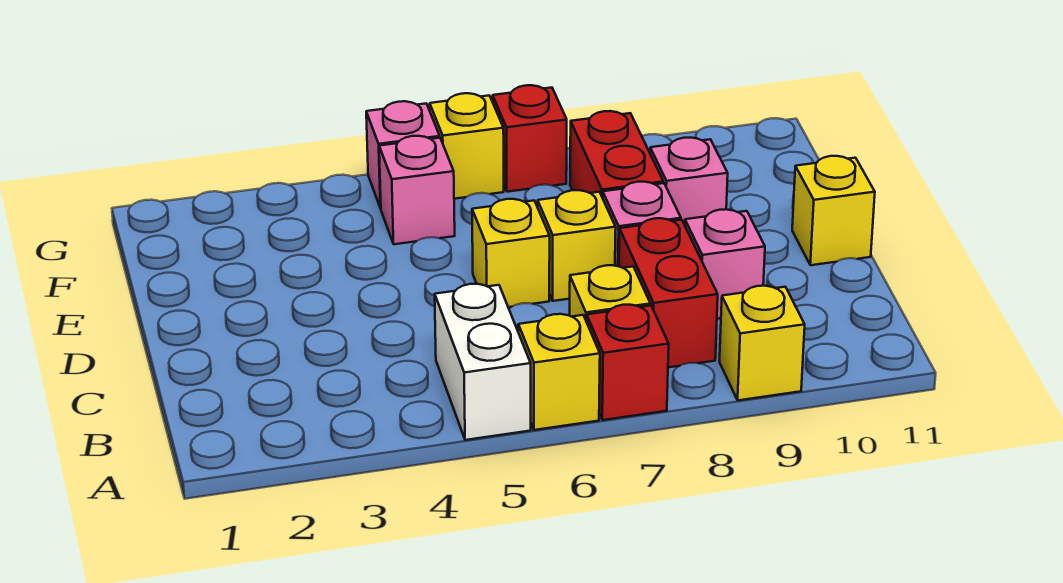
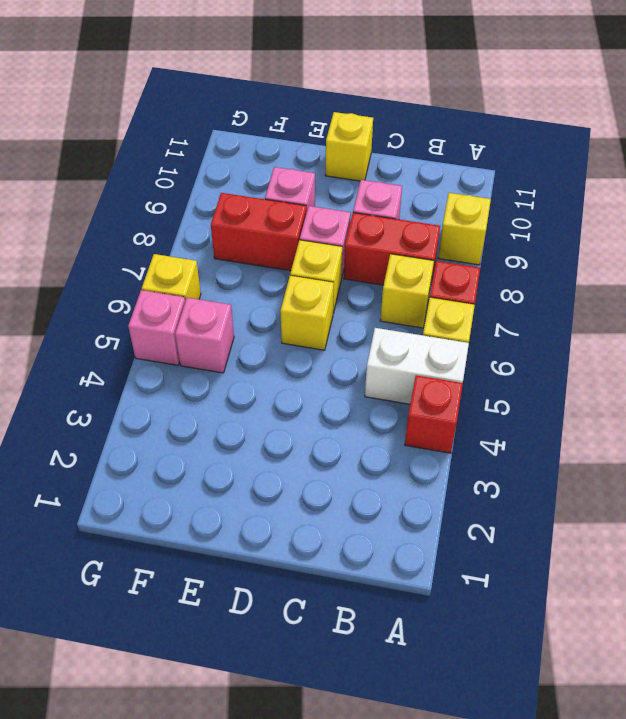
red brick G7 level 1 -> red brick A4 level 1

